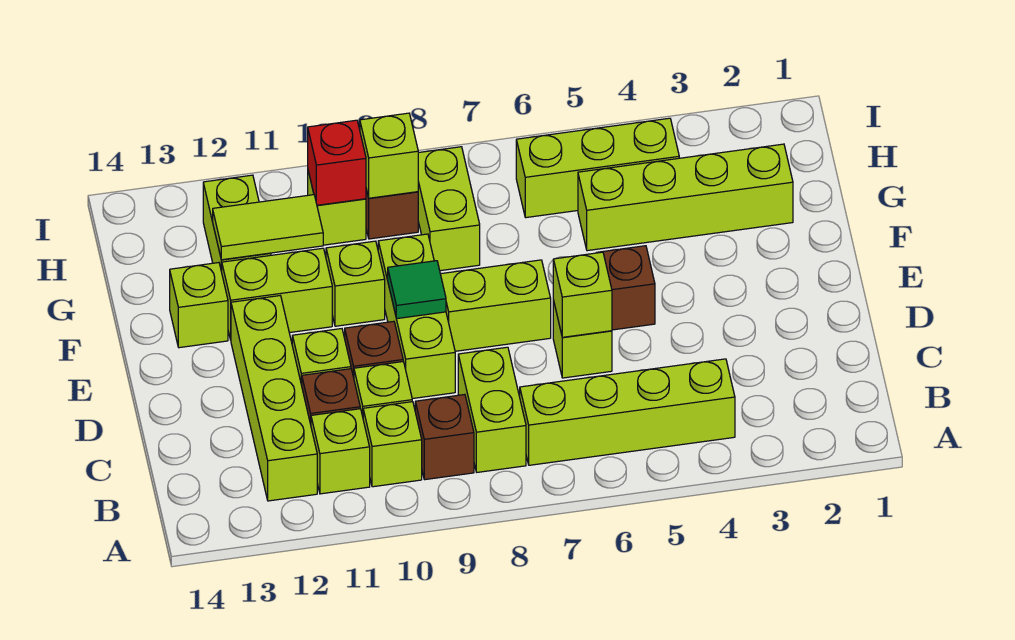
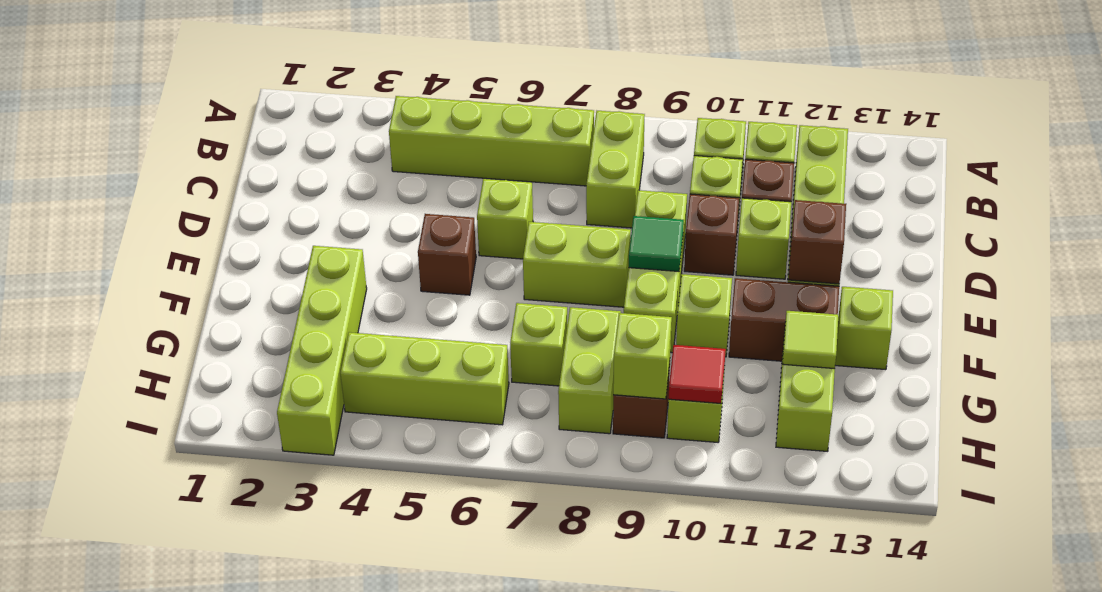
brown brick B9 level 1 -> brown brick E12 level 2
lime brick D6 level 2 -> lime brick G7 level 1
lime brick F11:F12 level 1 -> brown brick F11:F12 level 1
lime brick G2:G5 level 1 -> lime brick F3:I3 level 1
lime tile G11:G12 level 2 -> lime tile G12 level 2
red brick H10 level 2 -> red tile H10 level 2

